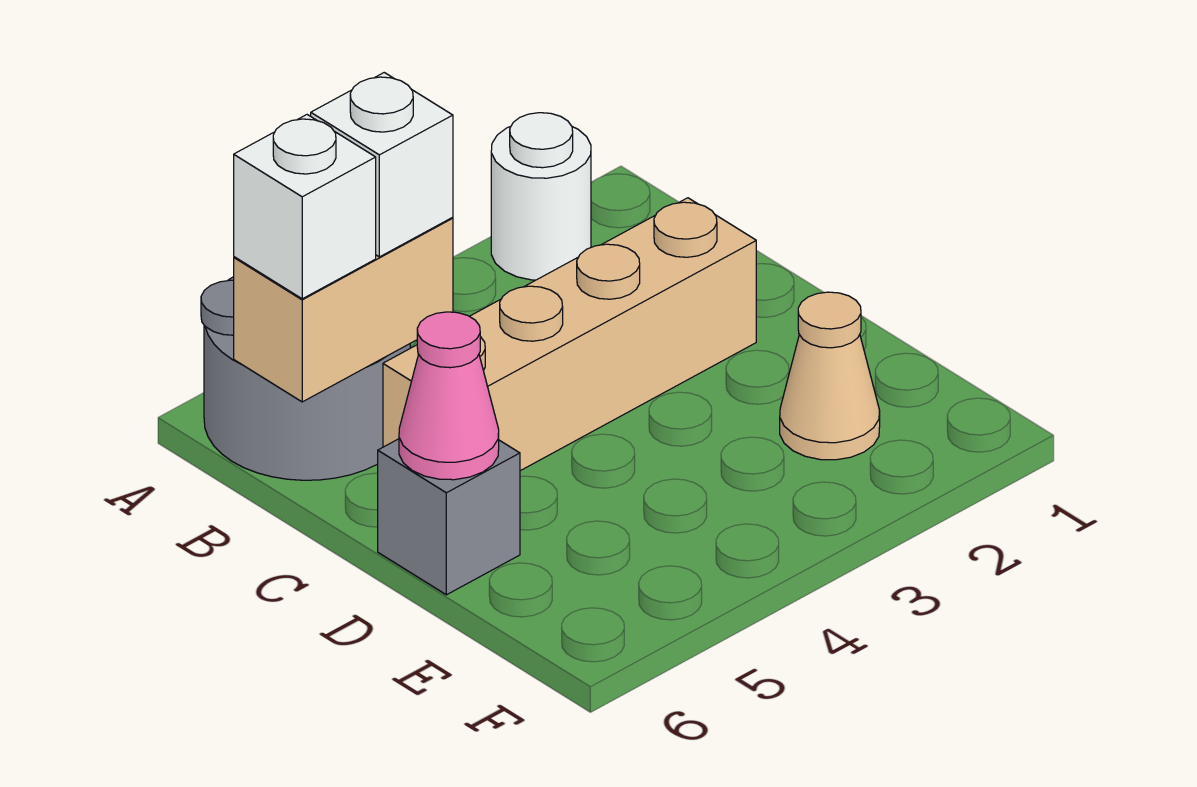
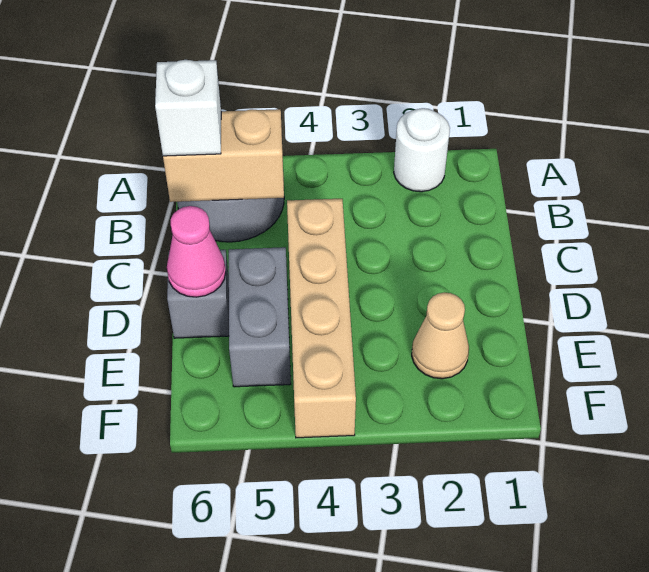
white brick B5 level 3 -> none
tan brick C2:C5 level 1 -> tan brick C4:F4 level 1
none -> grey brick D5:E5 level 1

